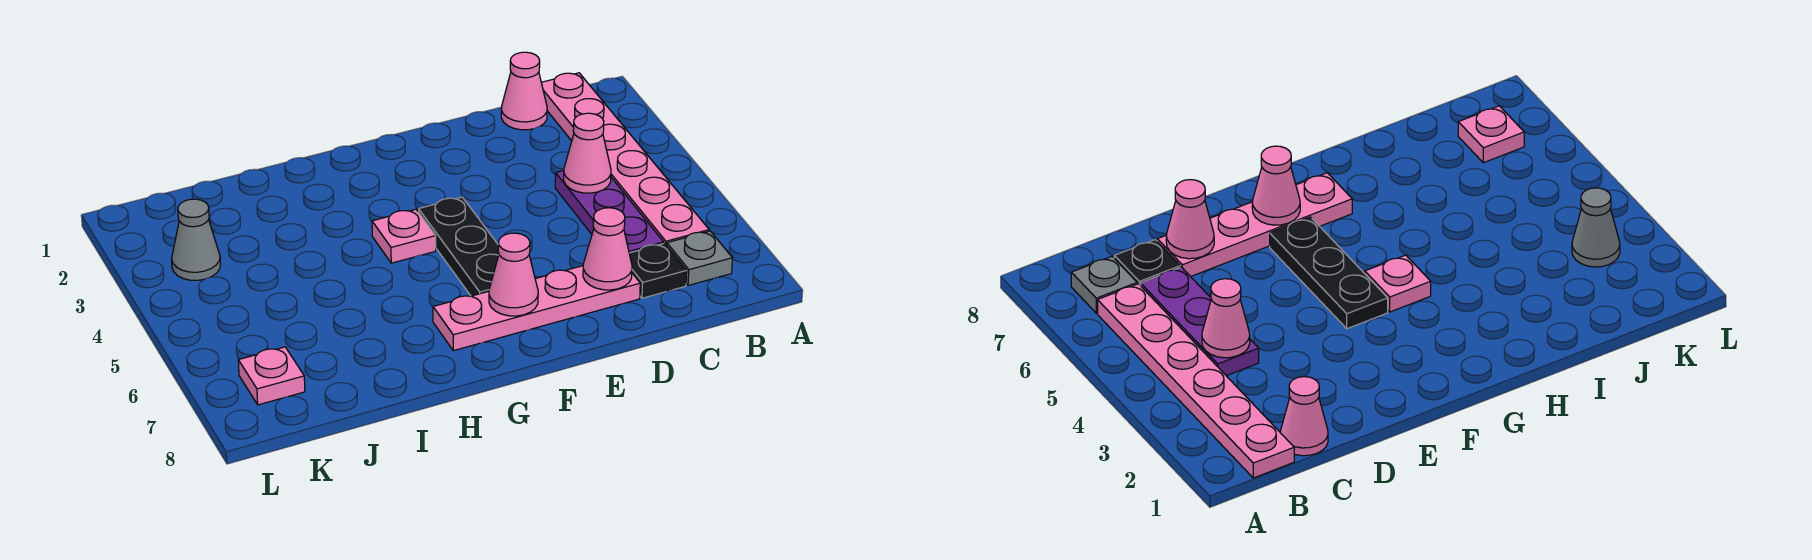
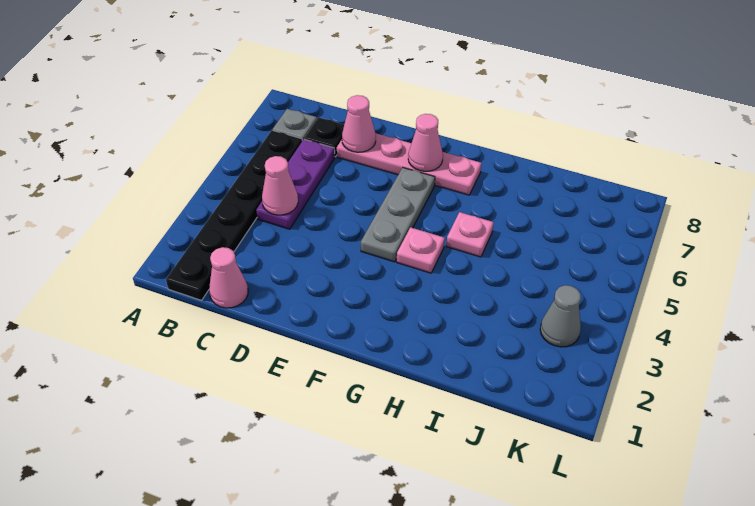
pink plate B1:B6 level 1 -> black plate B1:B6 level 1
black plate F4:F6 level 1 -> grey plate F4:F6 level 1
pink plate K7 level 1 -> pink plate H5 level 1

